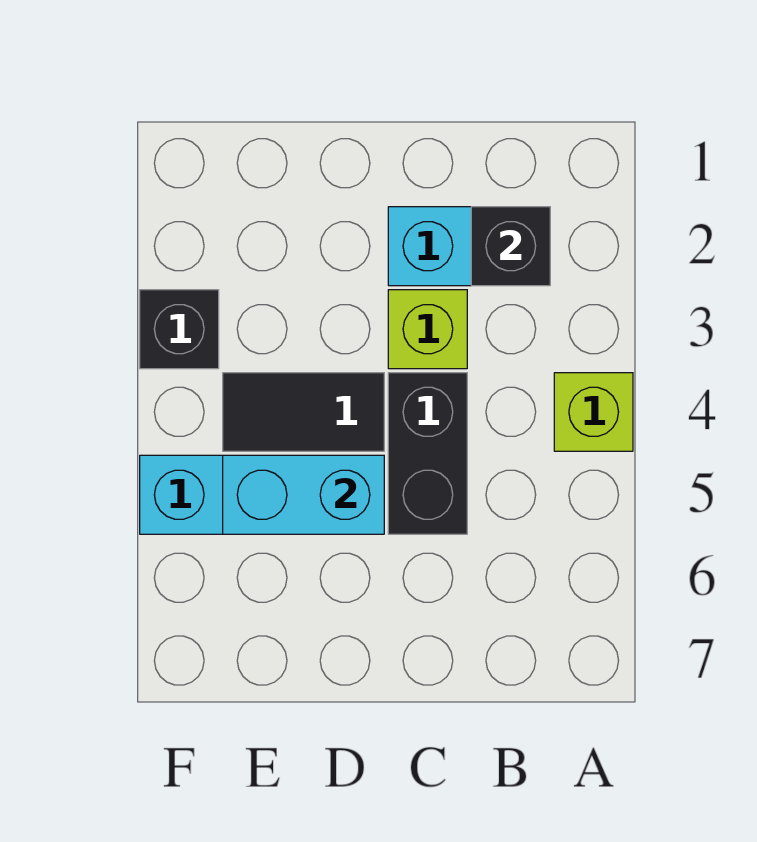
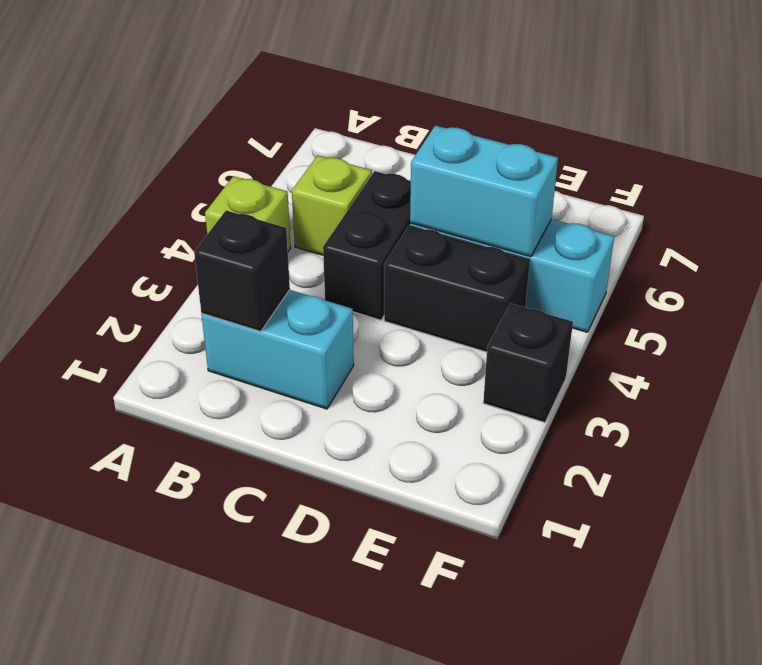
lime brick C3 level 1 -> lime brick B5 level 1
black tile D4:E4 level 1 -> black brick D4:E4 level 1

